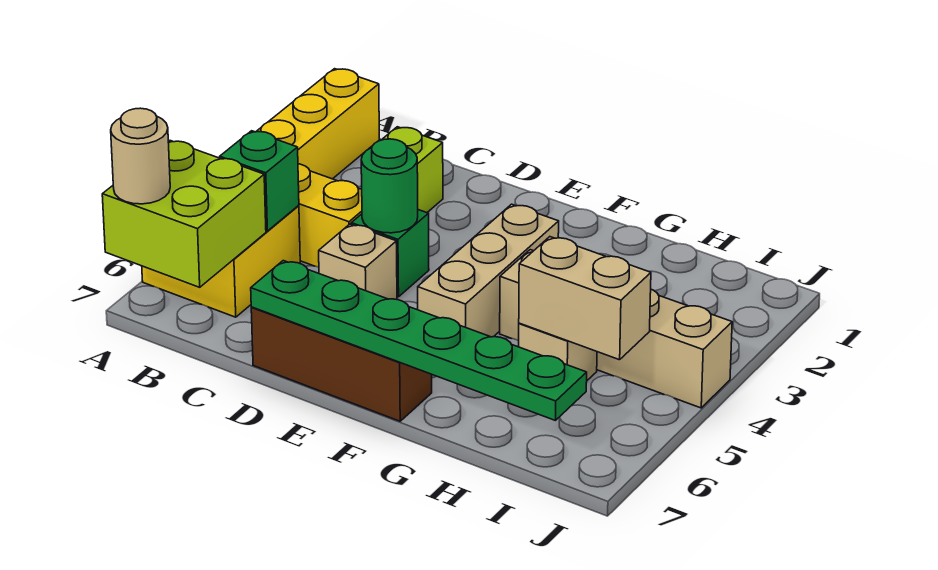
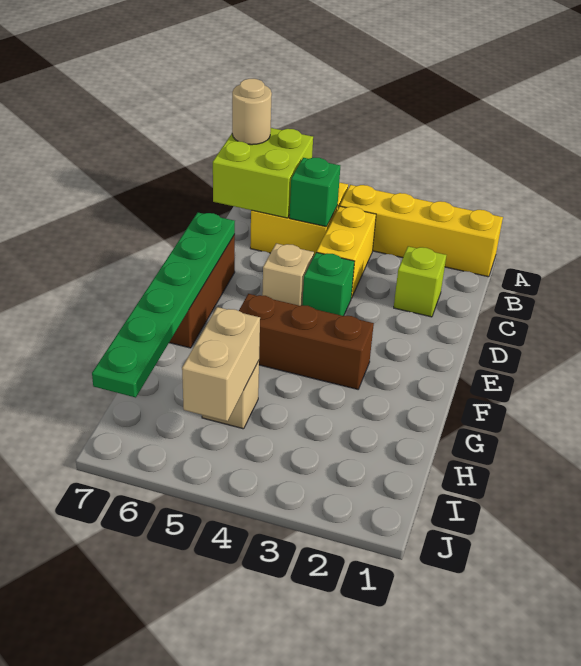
green round brick D4 level 2 -> none
tan brick F3:F5 level 1 -> brown brick F3:F5 level 1
tan brick G4:J4 level 1 -> none

